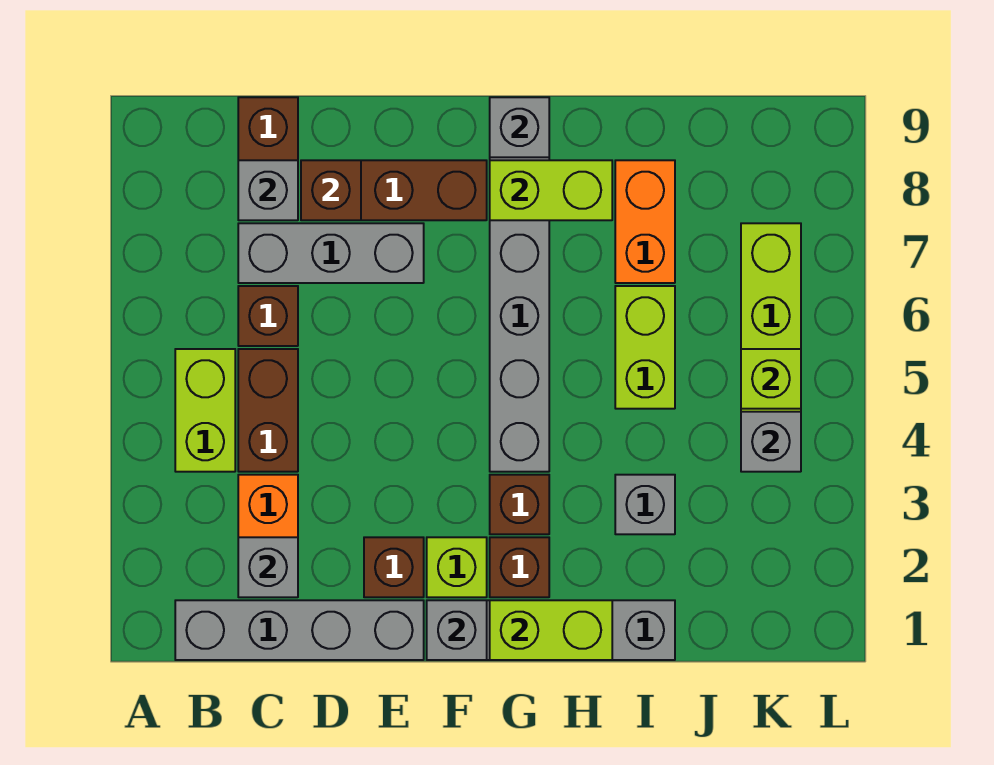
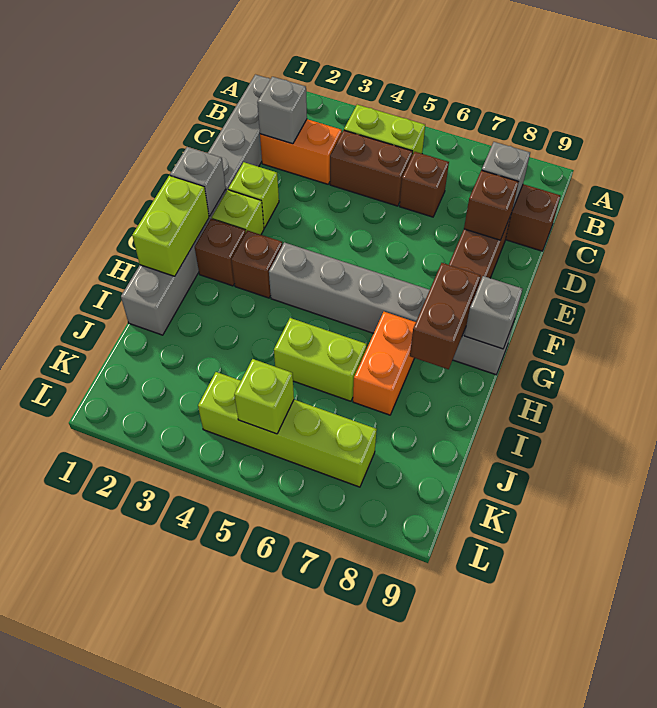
grey brick C7:E7 level 1 -> none
brown brick E2 level 1 -> lime brick E2 level 1
lime brick G8:H8 level 2 -> brown brick G8:H8 level 2
grey brick I3 level 1 -> none
orange brick I7:I8 level 1 -> orange brick H7:I7 level 1
grey brick K4 level 2 -> none

